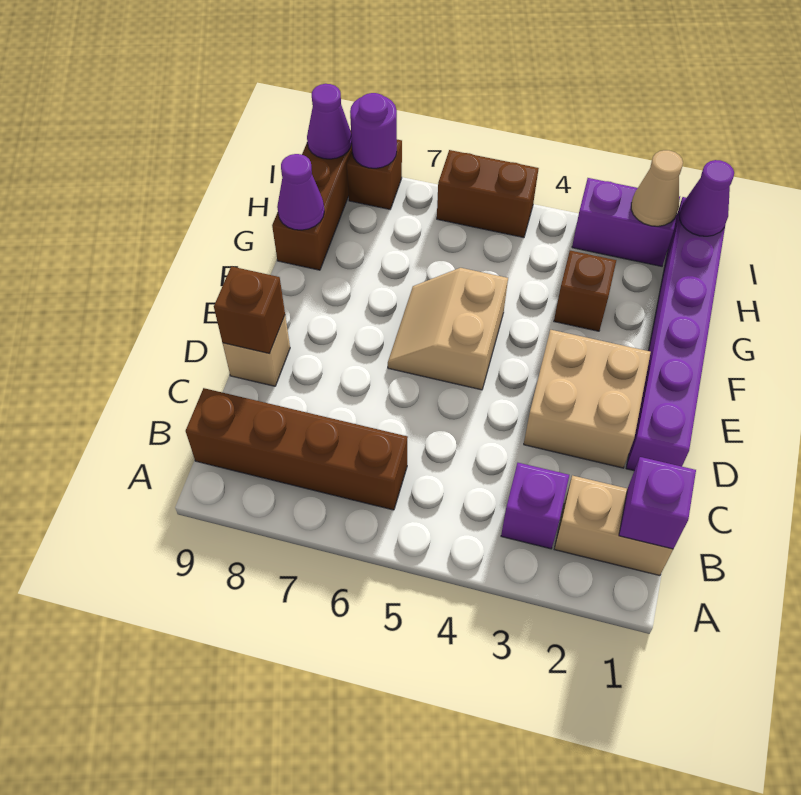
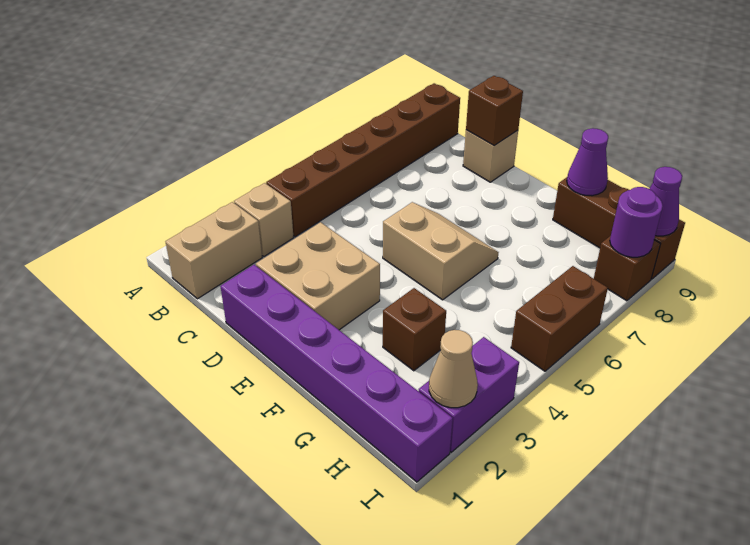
purple brick B1 level 2 -> none
purple brick B3 level 1 -> tan brick B3 level 1
brown brick B6:B9 level 1 -> brown brick B4:B9 level 1
purple cone I1 level 2 -> none

